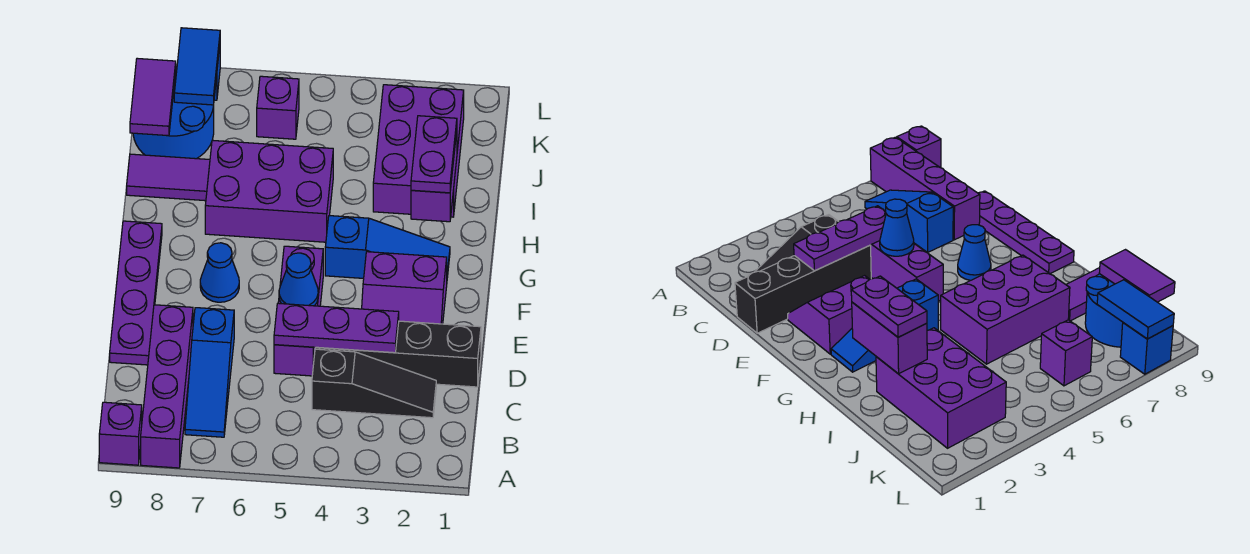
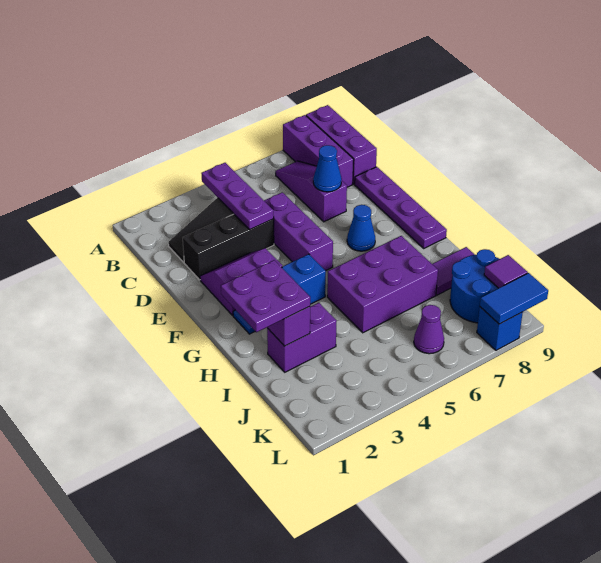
purple brick A8:D8 level 1 -> purple brick A8:C8 level 1
purple brick A9 level 1 -> purple brick A9:C9 level 1
blue slope B7:D7 level 1 top D -> purple slope B7:D7 level 1 top D
black brick D1:D4 level 1 -> black brick D2:D4 level 1
purple plate D3:D5 level 2 -> purple plate B4:D4 level 2
blue cone E5 level 2 -> blue cone D7 level 2
purple plate H2:I2 level 3 -> purple plate H1:I2 level 3
purple brick I2:K3 level 1 -> purple brick I2:I3 level 1
purple tile J9:K9 level 2 -> purple tile K9 level 2
purple brick K6 level 1 -> purple cone K6 level 1
blue tile K8:L8 level 2 -> blue tile L8:L9 level 2

